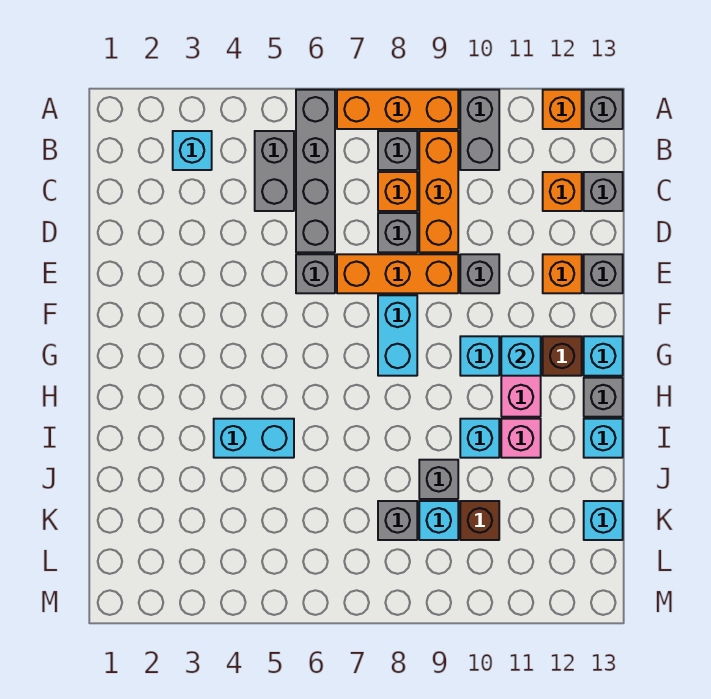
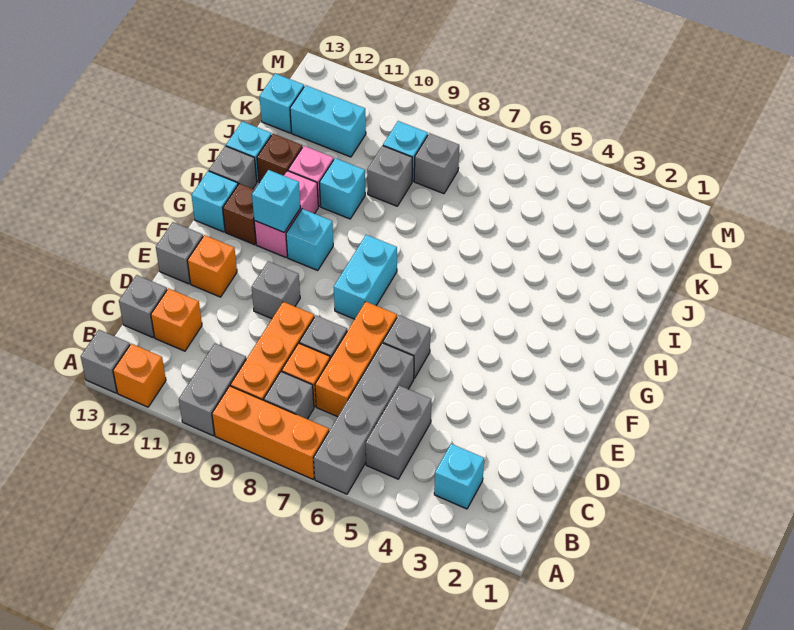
orange brick E7:E9 level 1 -> orange brick C7:E7 level 1
cyan brick I4:I5 level 1 -> cyan brick K11:K12 level 1
brown brick K10 level 1 -> brown brick I12 level 1

